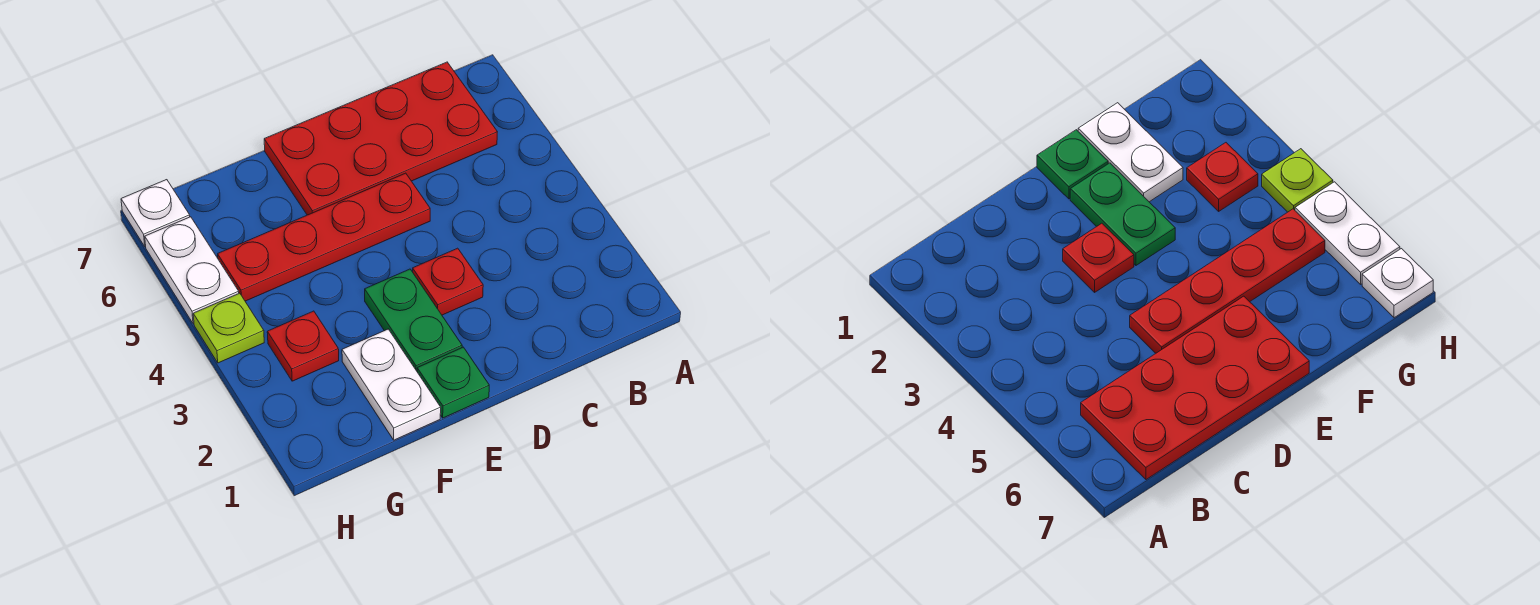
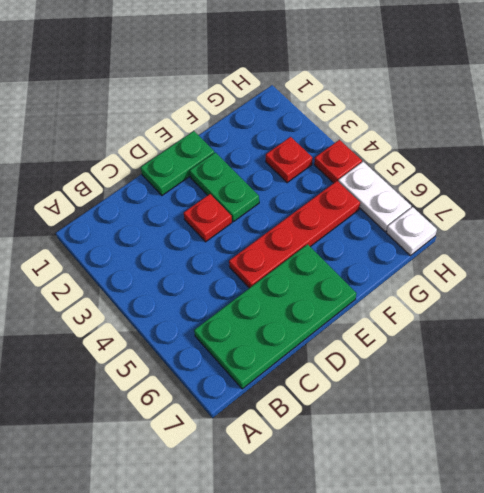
red plate B6:E7 level 1 -> green plate B6:E7 level 1
green plate E1 level 1 -> green plate D1:E1 level 1
white plate F1:F2 level 1 -> none
lime plate H4 level 1 -> red plate H4 level 1

